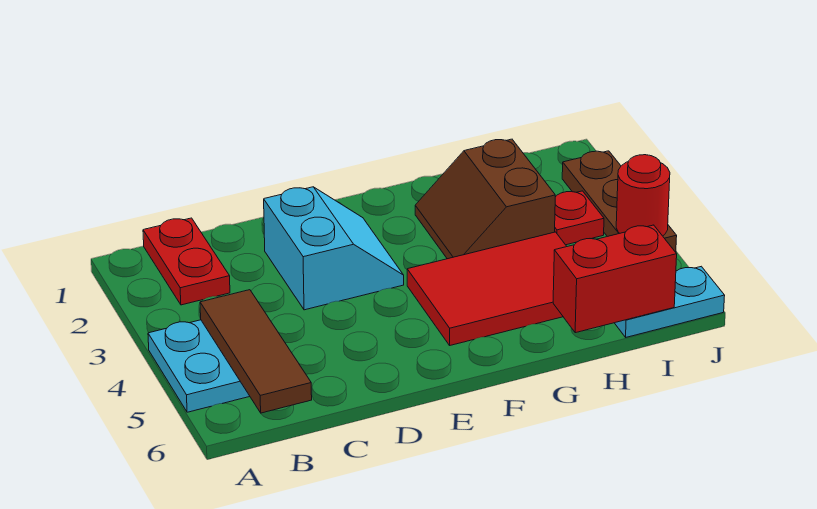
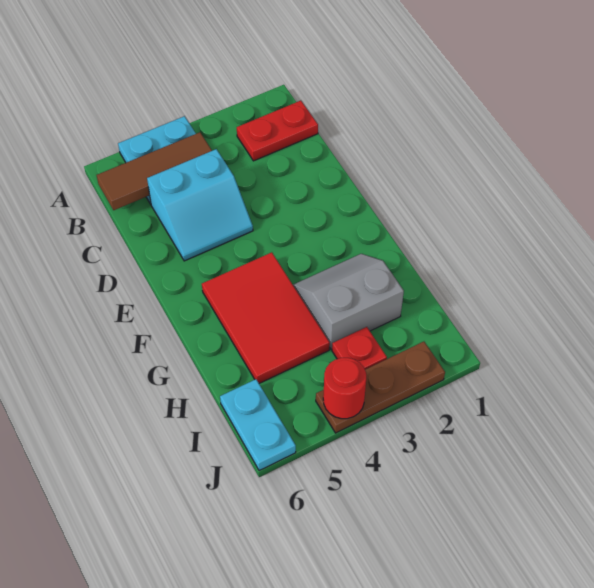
cyan slope D2:E3 level 1 top D -> cyan slope C4:D5 level 1 top C
brown slope G2:H3 level 1 top H -> grey slope G2:H3 level 1 top H
red brick H6:I6 level 2 -> none

